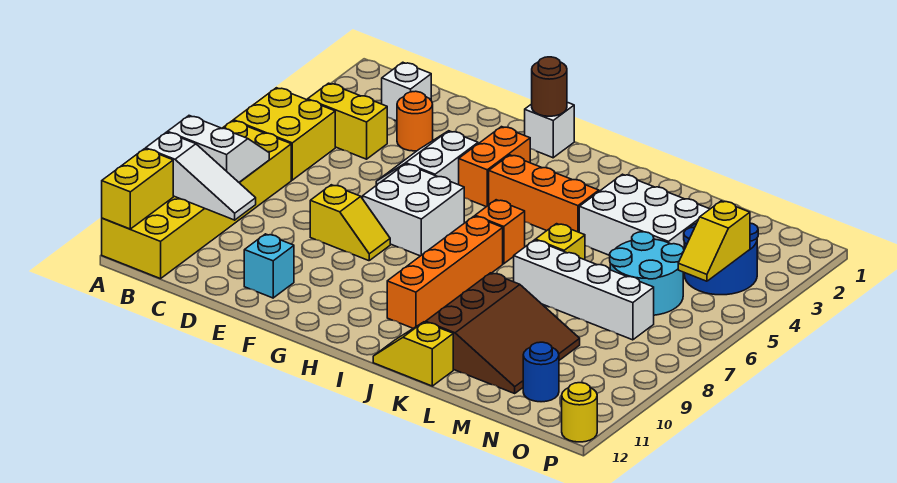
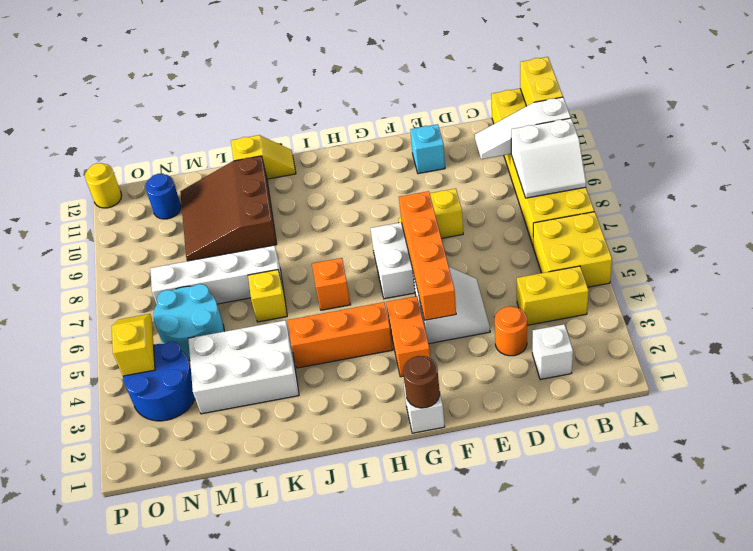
orange brick I7:I10 level 1 -> orange brick F4:F7 level 2

